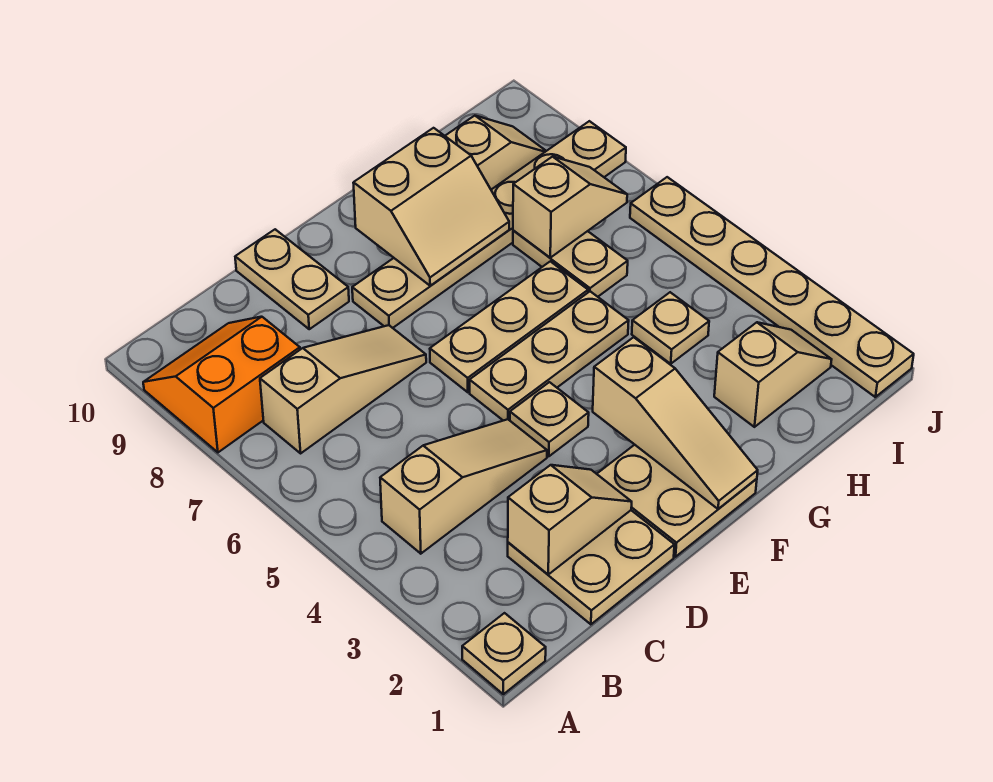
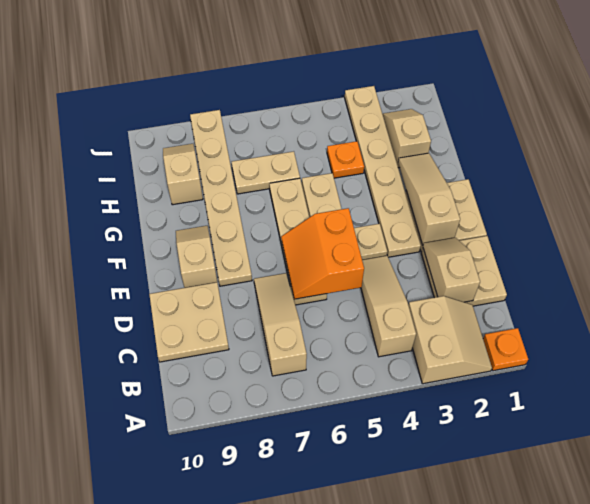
tan plate A1 level 1 -> orange plate A1 level 1
orange slope A8:B9 level 1 top 8 -> orange slope D5:E6 level 2 top 5
tan plate D9:D10 level 1 -> tan plate C9:D10 level 1
tan plate E6:G6 level 1 -> tan plate D6:G6 level 1
tan slope F1:F3 level 2 top 3 -> tan slope E2:G2 level 2 top E
tan slope F8:G9 level 2 top 9 -> tan slope A2:B3 level 1 top 3
tan plate H4 level 1 -> orange plate H4 level 1
tan slope H7:I7 level 2 top H -> tan slope E9:F9 level 1 top E
tan plate J1:J6 level 1 -> tan plate E3:J3 level 1

